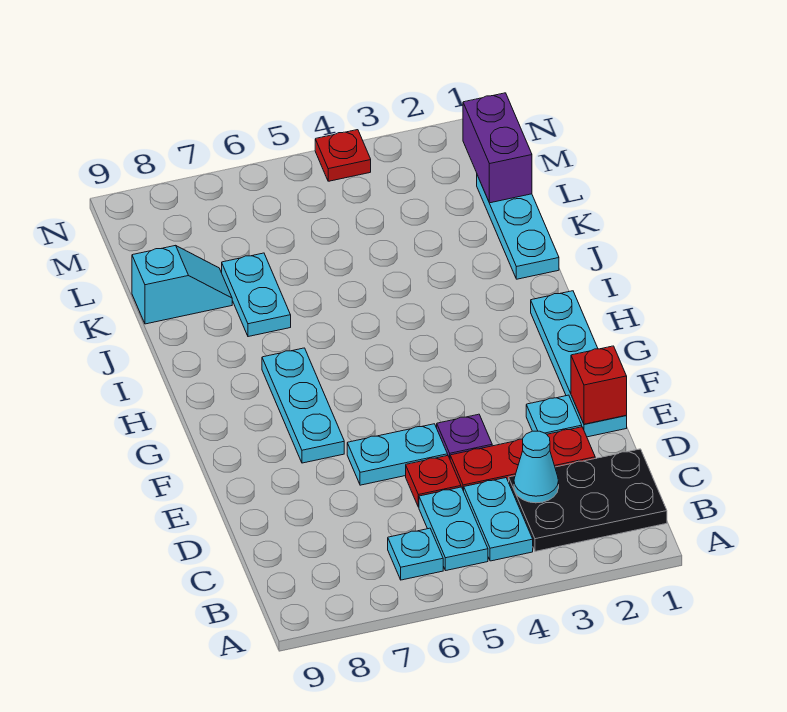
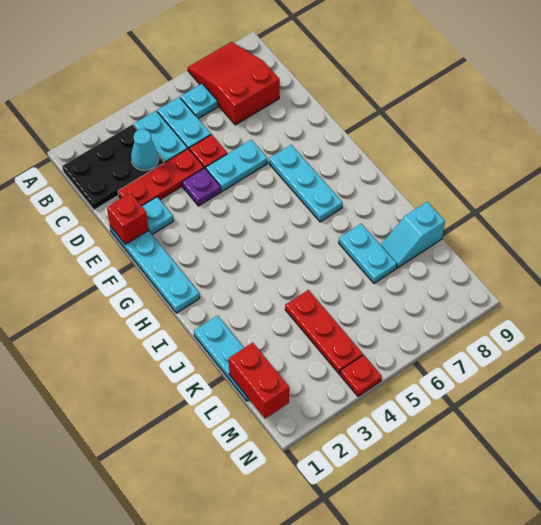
none -> red slope A7:C8 level 1 top C
none -> red plate K4:M4 level 1
purple brick L1:M1 level 2 -> red brick L1:M1 level 2

